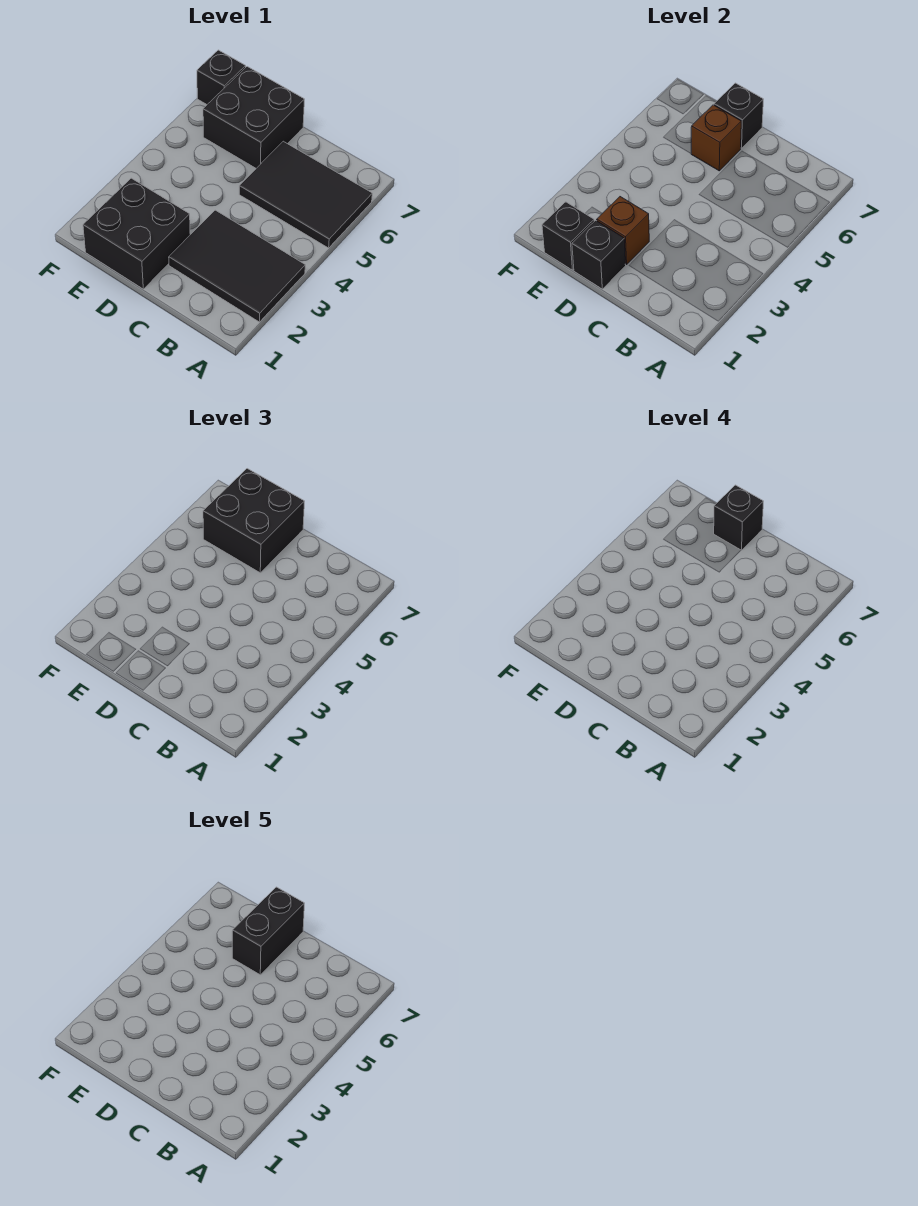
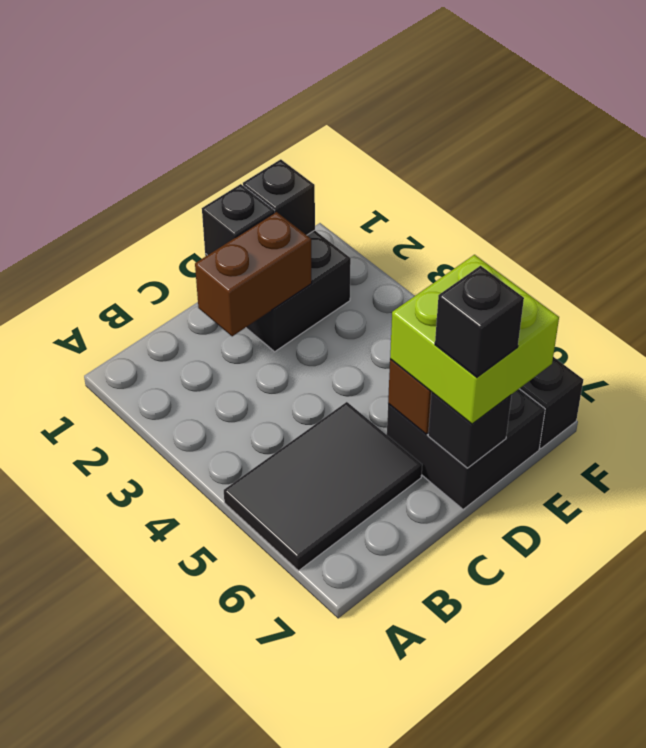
black tile A2:C3 level 1 -> none
brown brick D2 level 2 -> brown brick C2:D2 level 2
black brick D6:E7 level 3 -> lime brick D6:E7 level 3
black brick D6:D7 level 5 -> none

